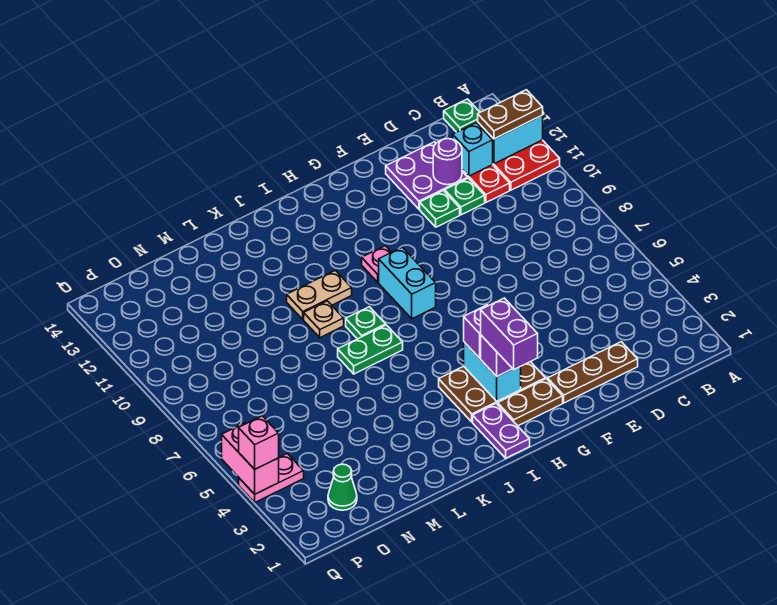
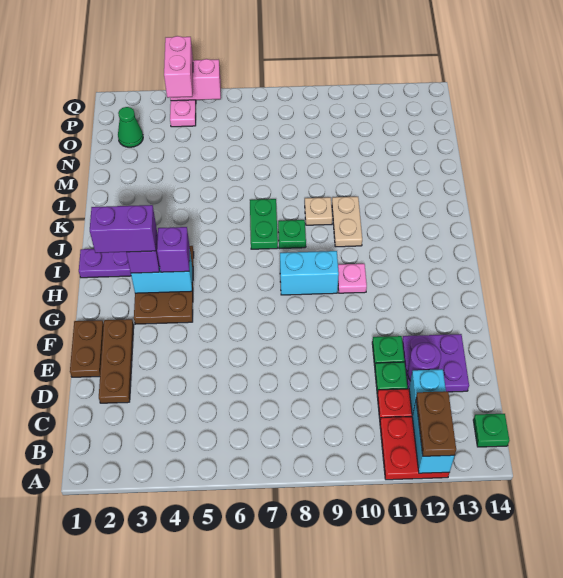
brown plate G2:H2 level 1 -> brown plate E1:F1 level 1
pink brick Q4 level 3 -> pink brick P4:Q4 level 3

